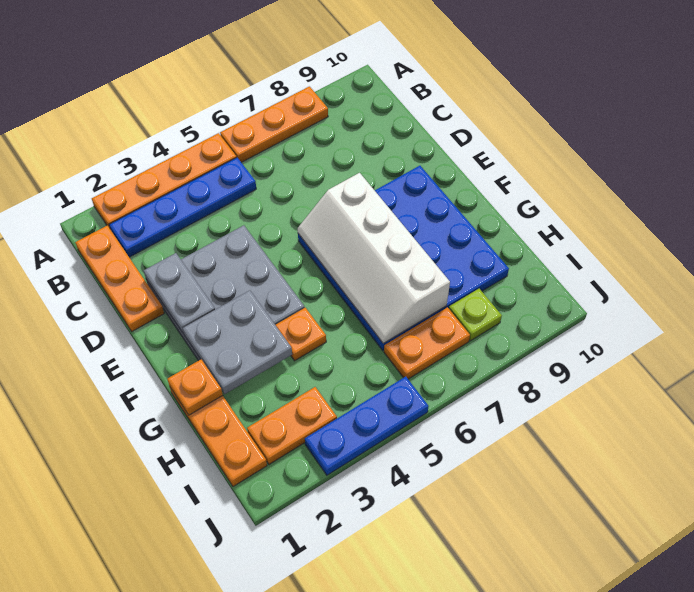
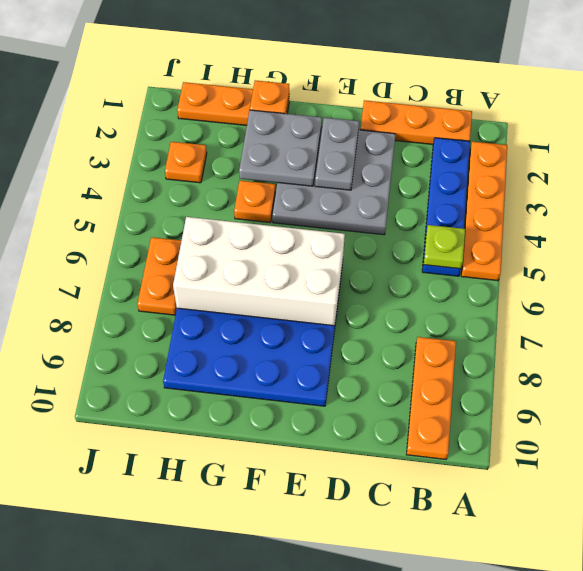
orange plate A6:A8 level 1 -> orange plate B8:B10 level 1
grey plate D2:E2 level 2 -> grey plate E2:E3 level 2
white slope E6:H7 level 2 top 7 -> white brick E6:H7 level 2
orange plate I2:I3 level 1 -> orange plate I3 level 1
lime plate I8 level 1 -> lime plate B5 level 2
blue plate J3:J5 level 1 -> none

